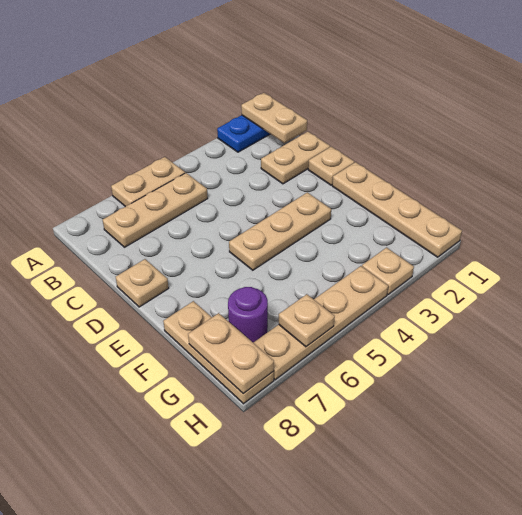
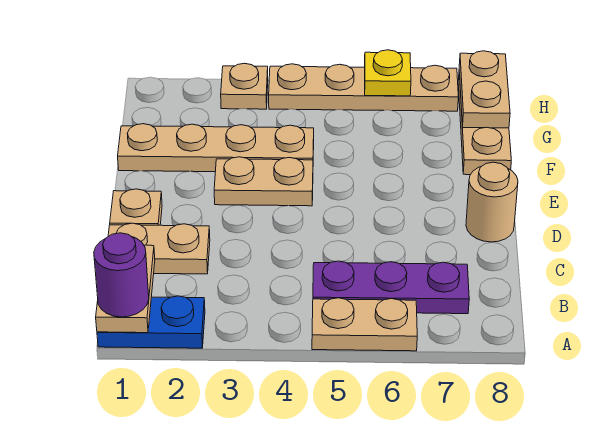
tan plate B5:B7 level 1 -> purple plate B5:B7 level 1
tan plate D8 level 1 -> tan round brick D8 level 1
tan plate E1:H1 level 1 -> tan plate F1:F4 level 1
tan plate E3:E5 level 1 -> tan plate E3:E4 level 1
purple round brick G7 level 1 -> purple round brick A1 level 3
tan plate H6 level 2 -> yellow plate H6 level 2

